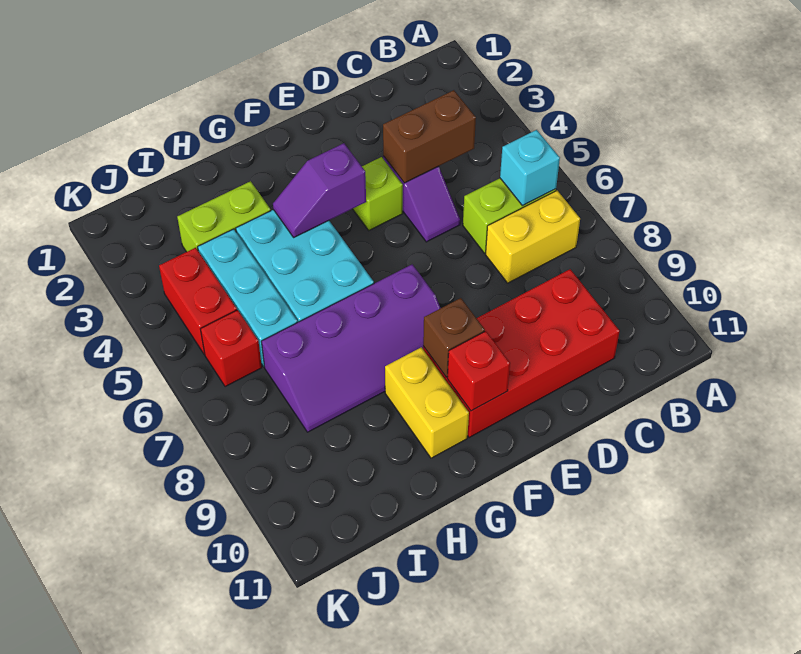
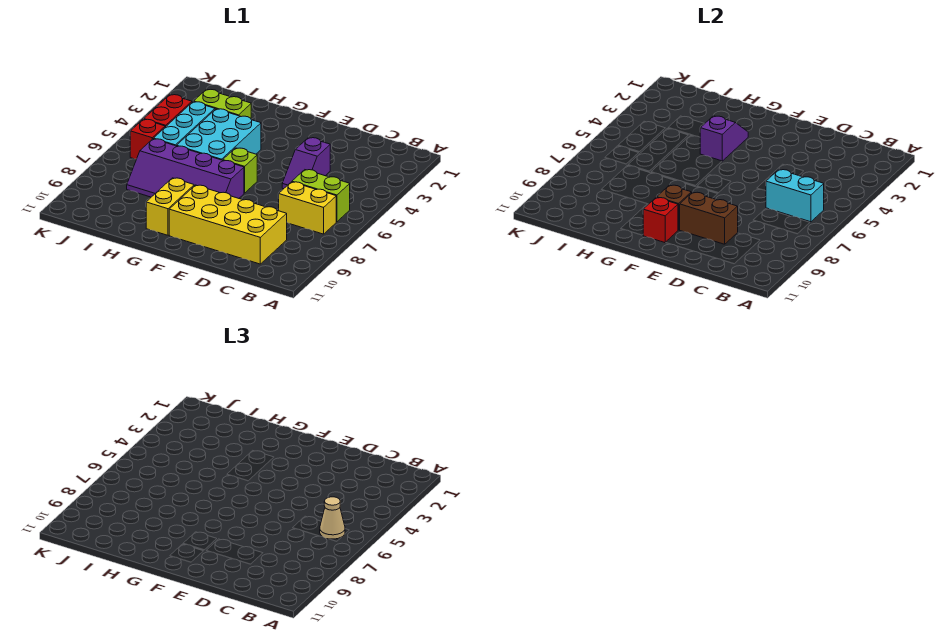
cyan brick B6 level 2 -> cyan brick B6:C6 level 2
none -> tan cone B6 level 3
brown brick C4:D4 level 2 -> brown brick D9:E9 level 2
red brick C9:F10 level 1 -> yellow brick C9:F10 level 1
lime brick E4 level 1 -> lime brick F6 level 1
purple slope F4:G4 level 2 top F -> purple slope G3:G4 level 2 top 4

